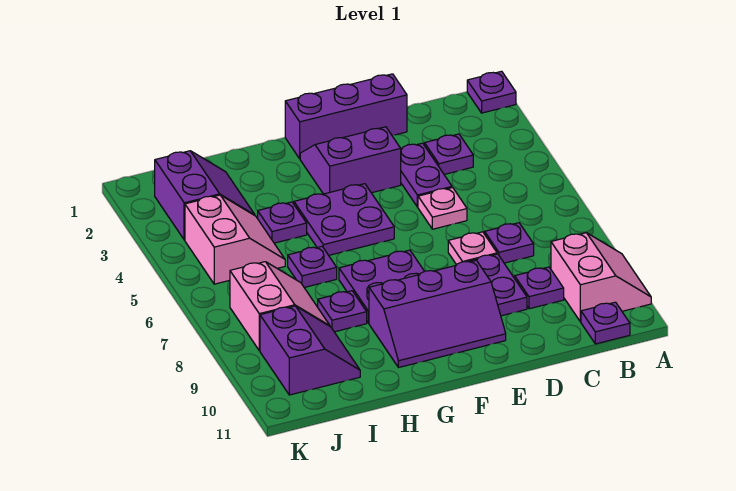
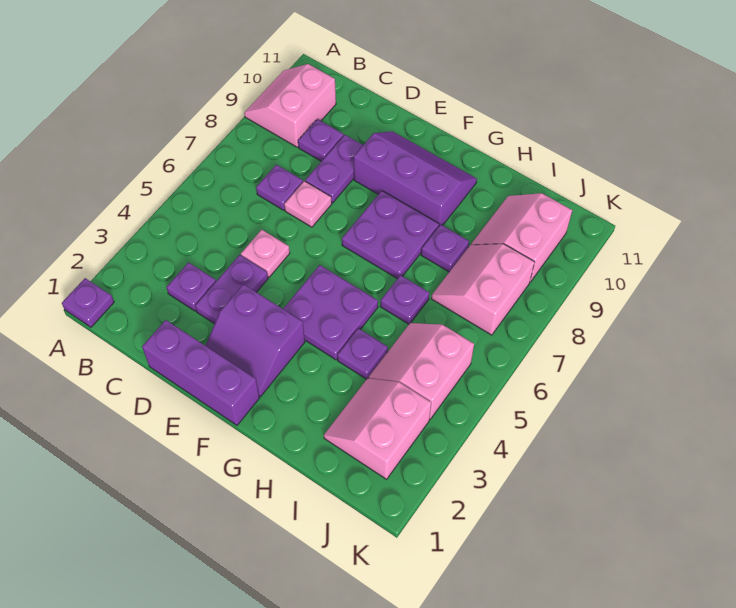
purple plate B11 level 1 -> none
purple slope I2:J3 level 1 top J -> pink slope I2:J3 level 1 top J
purple slope I9:J10 level 1 top J -> pink slope I9:J10 level 1 top J

